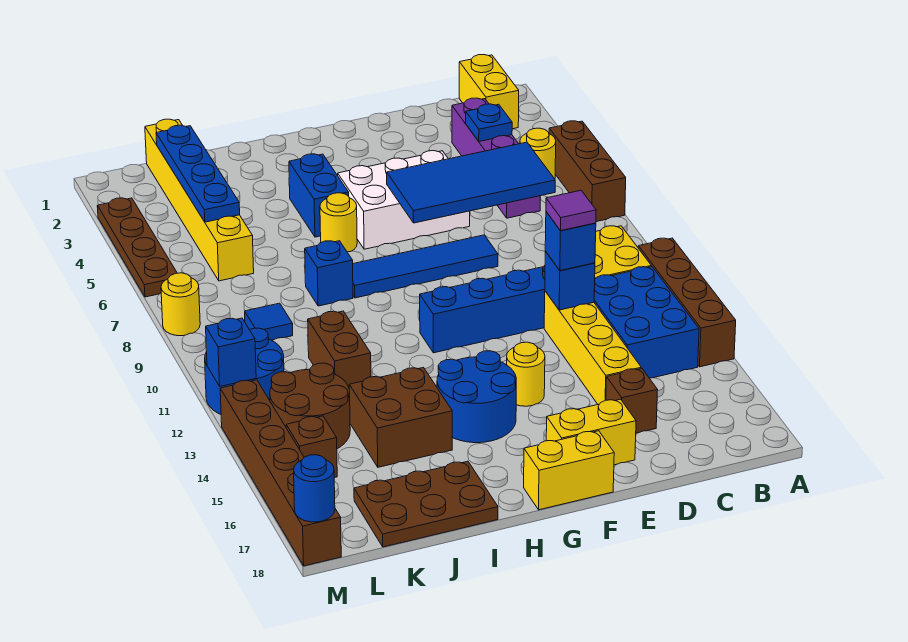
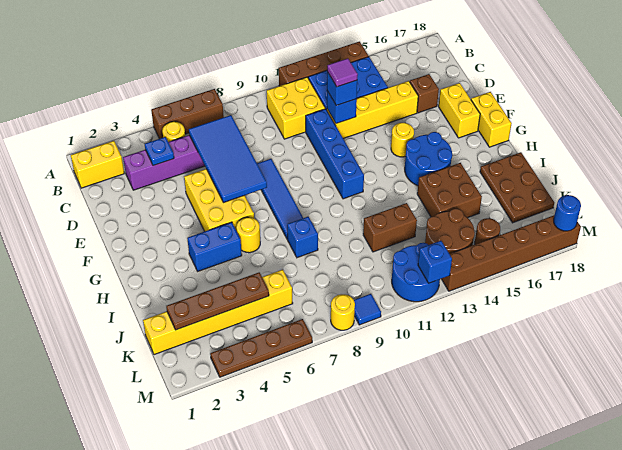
white brick E5:G6 level 1 -> yellow brick E5:G6 level 1
blue plate K2:K5 level 2 -> brown plate K2:K5 level 2
blue tile K9 level 1 -> blue tile M9 level 1
brown brick L15 level 1 -> brown round brick L15 level 1

